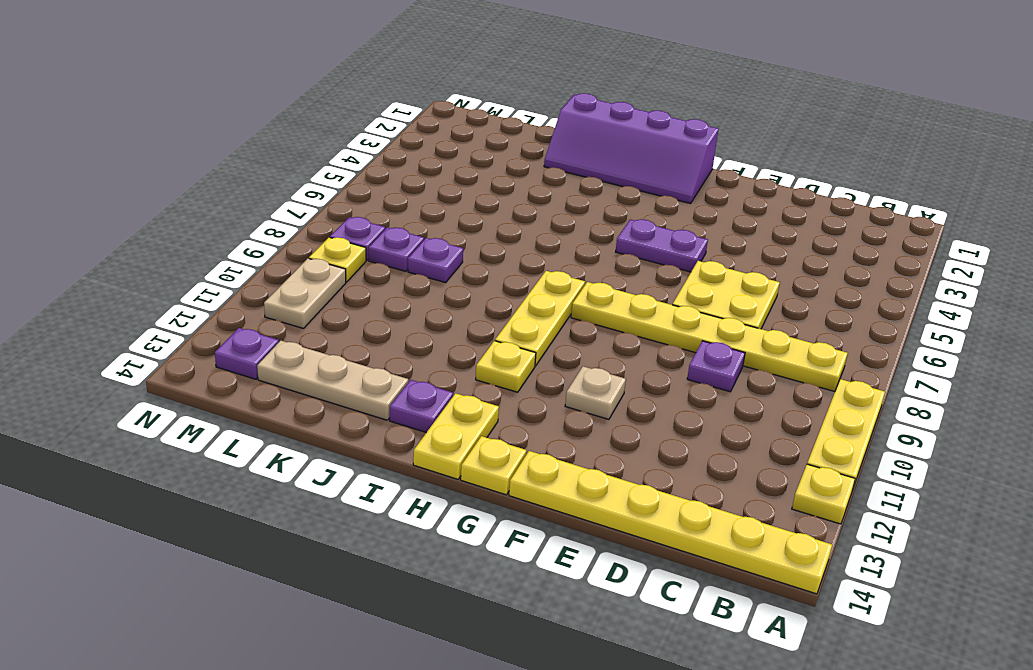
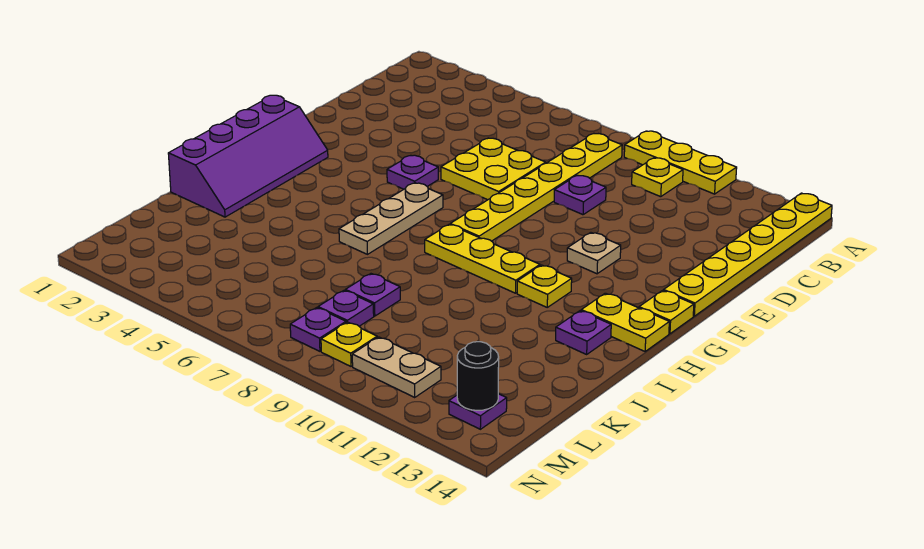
yellow plate A12 level 1 -> yellow plate B10 level 1
purple plate F5:G5 level 1 -> purple plate F5 level 1
tan plate J13:L13 level 1 -> tan plate G6:I6 level 1
none -> black round brick M13 level 2

